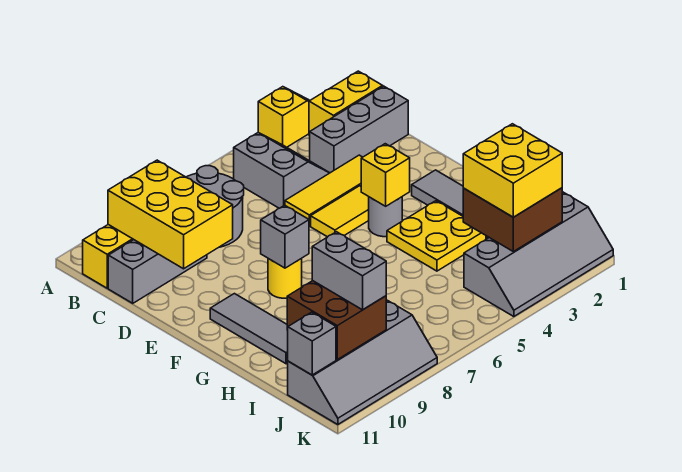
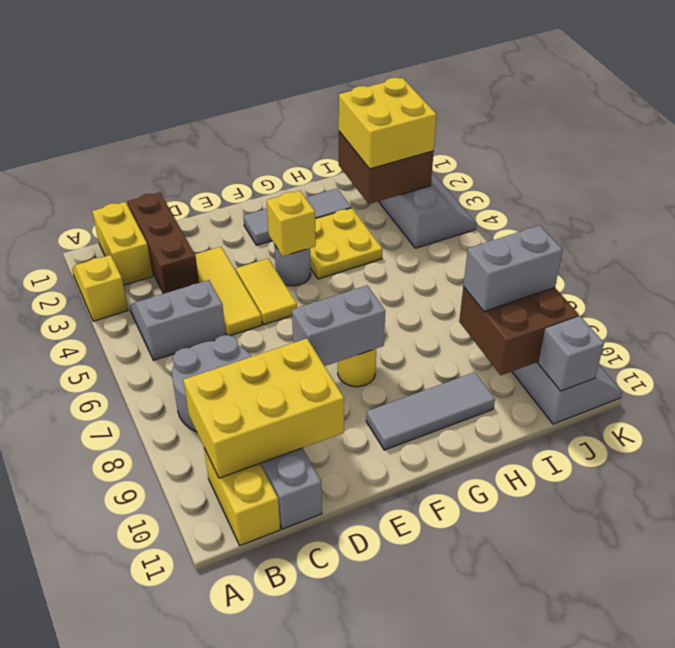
grey brick C1:C3 level 1 -> brown brick C1:C3 level 1
grey brick F8 level 2 -> grey brick E8:F8 level 2

